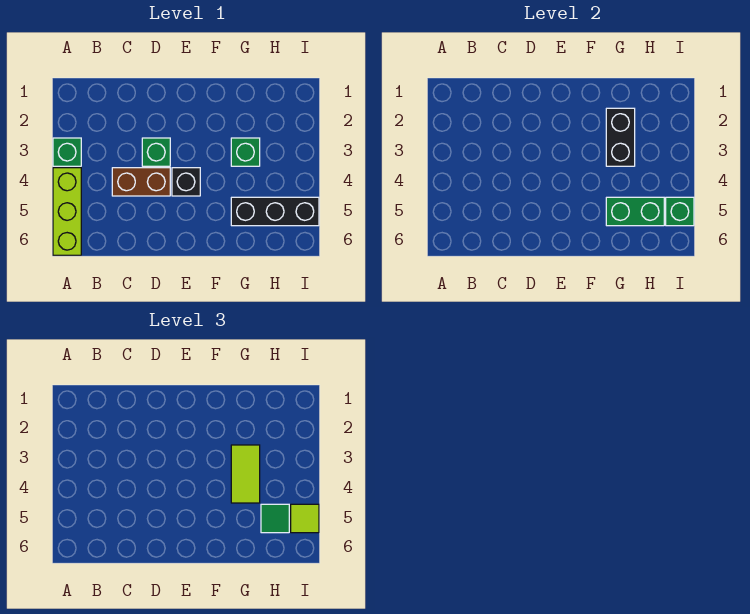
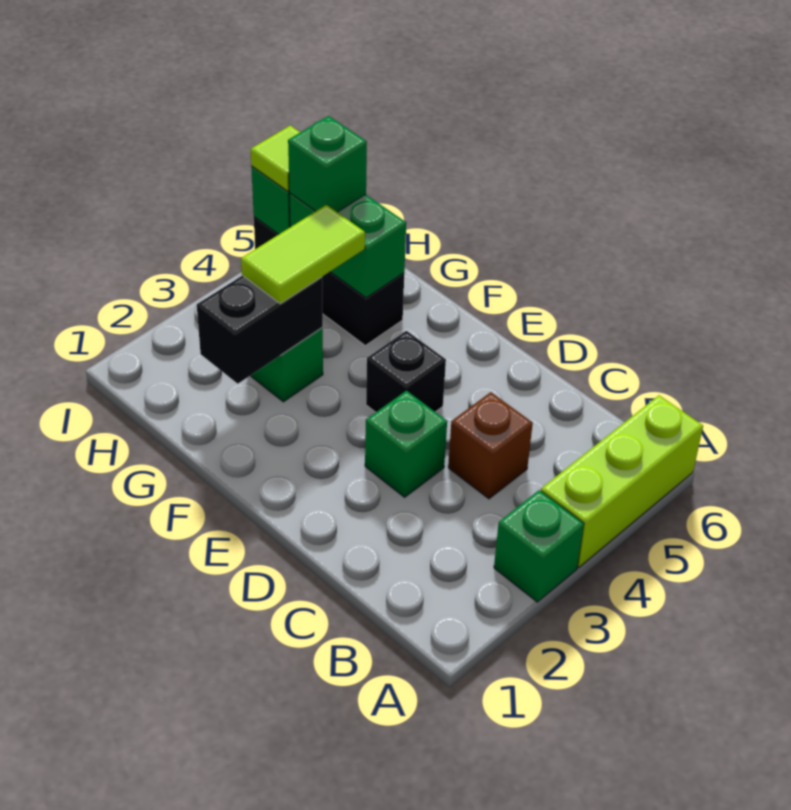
brown brick C4:D4 level 1 -> brown brick C4 level 1
green tile H5 level 3 -> green brick H5 level 3

